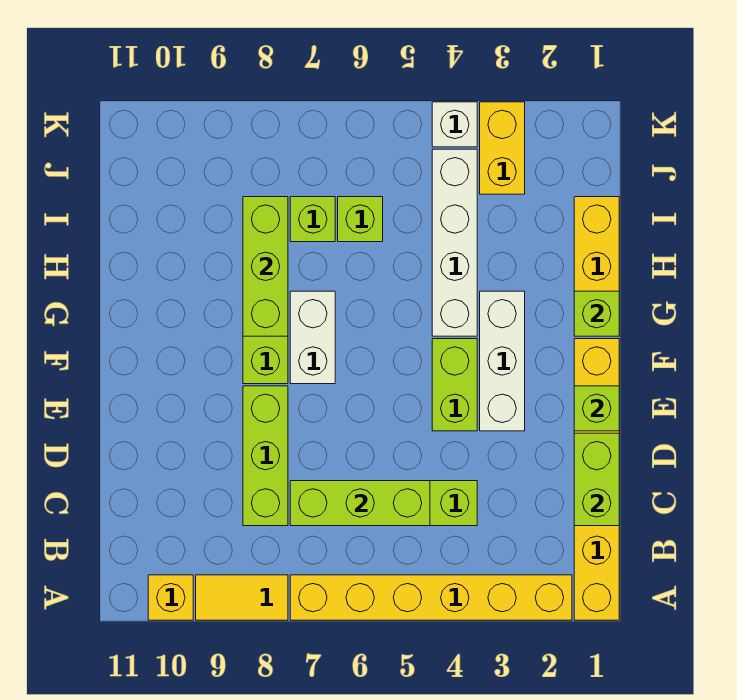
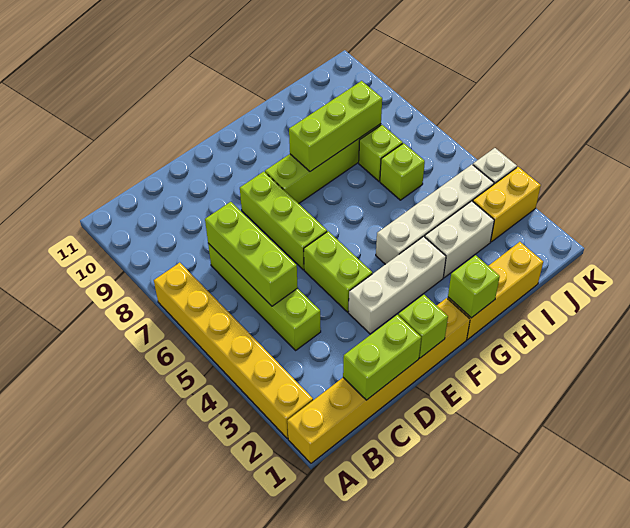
yellow tile A8:A9 level 1 -> none
yellow brick A10 level 1 -> none
lime brick C8:E8 level 1 -> lime brick E6:E8 level 1
lime brick E4:F4 level 1 -> lime brick E4:E5 level 1
white brick F7:G7 level 1 -> white brick H3:I3 level 1

